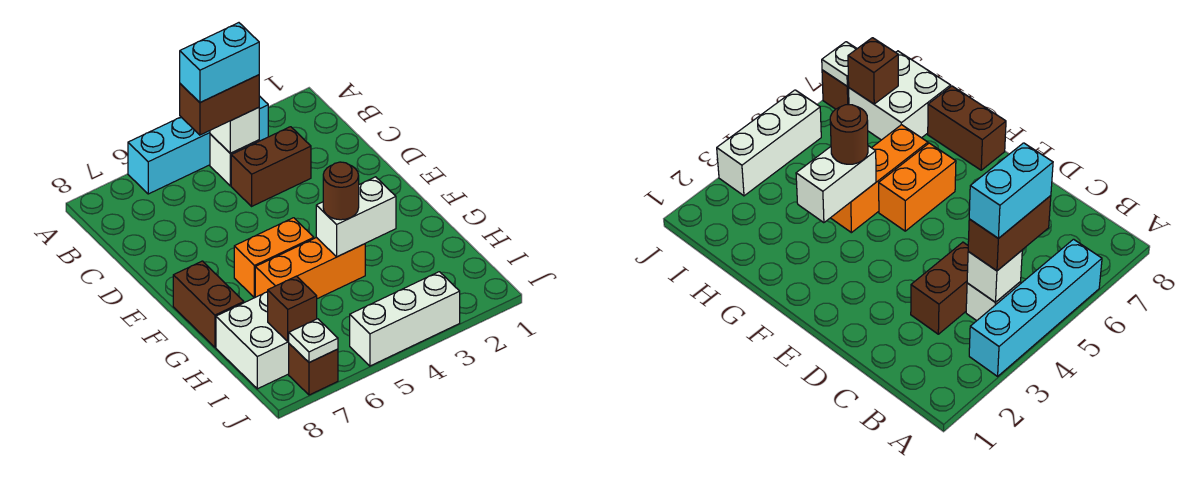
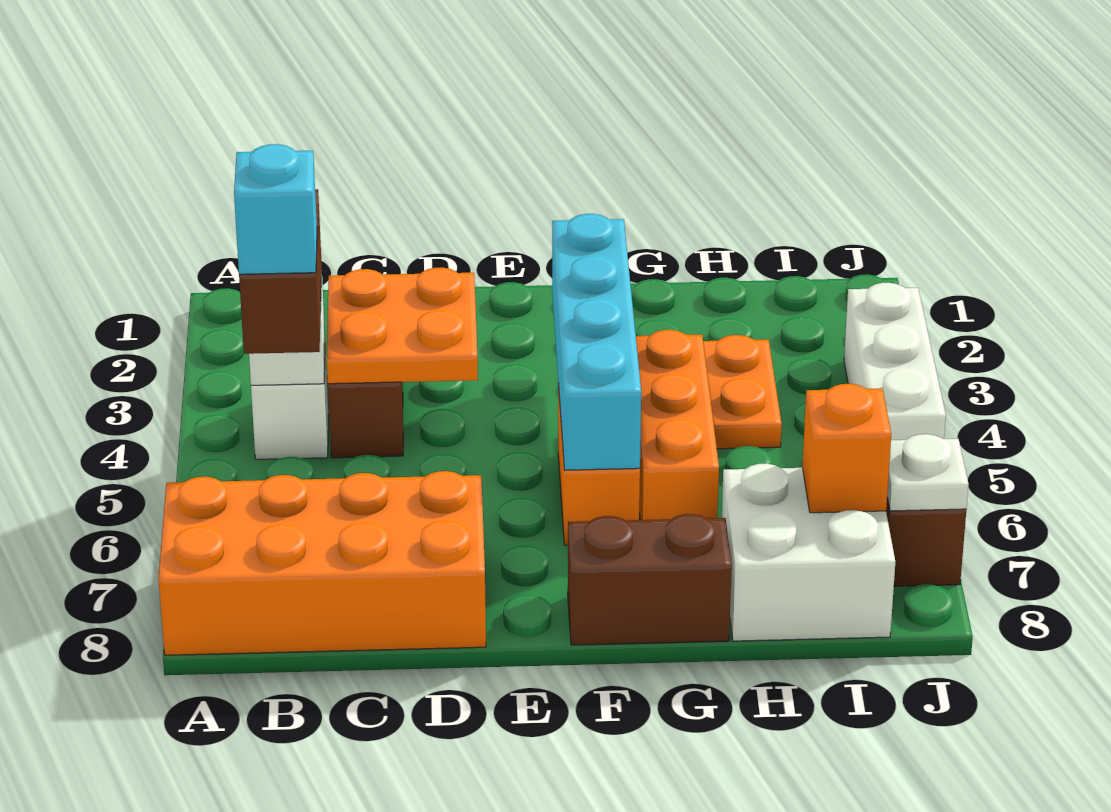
cyan brick A3:A6 level 1 -> cyan brick F3:F6 level 2
none -> orange brick A7:D8 level 1
cyan brick B4:B5 level 4 -> cyan brick B5 level 4
none -> orange plate C3:D4 level 2
white brick G3:G4 level 2 -> none
brown round brick G4 level 3 -> none
none -> orange plate H3:H4 level 1
brown brick I7 level 2 -> orange brick I7 level 2

